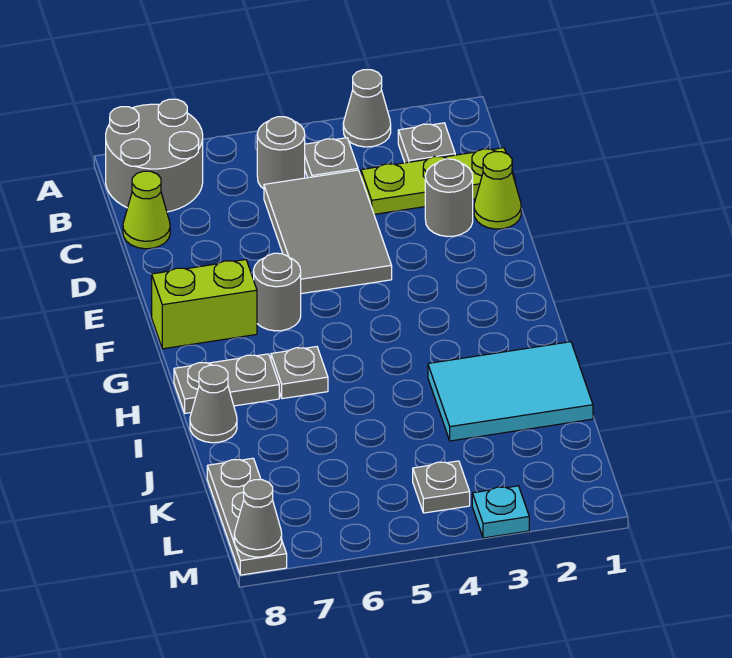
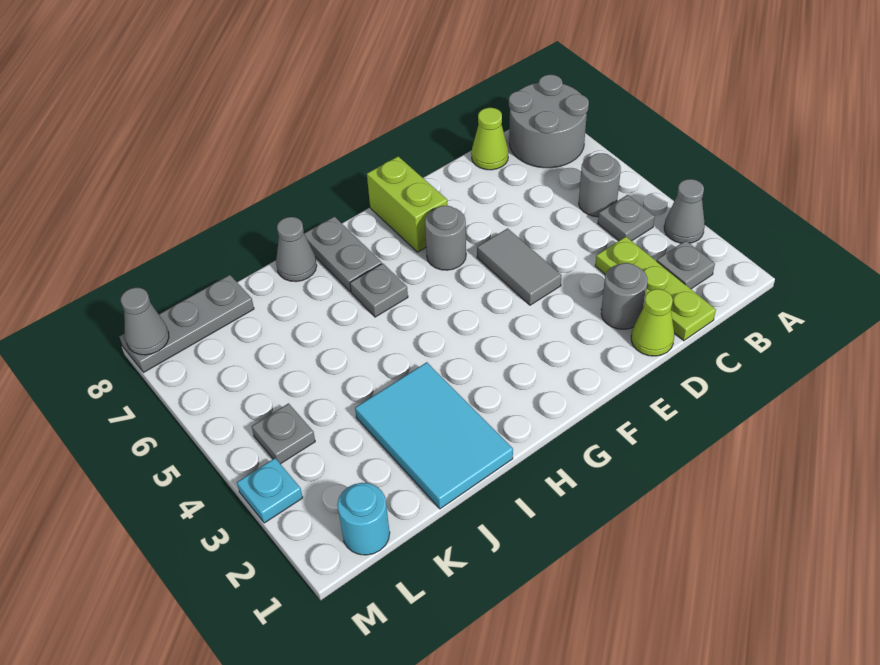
grey tile C4:E5 level 1 -> grey tile E4:E5 level 1
none -> cyan round brick L1 level 1

